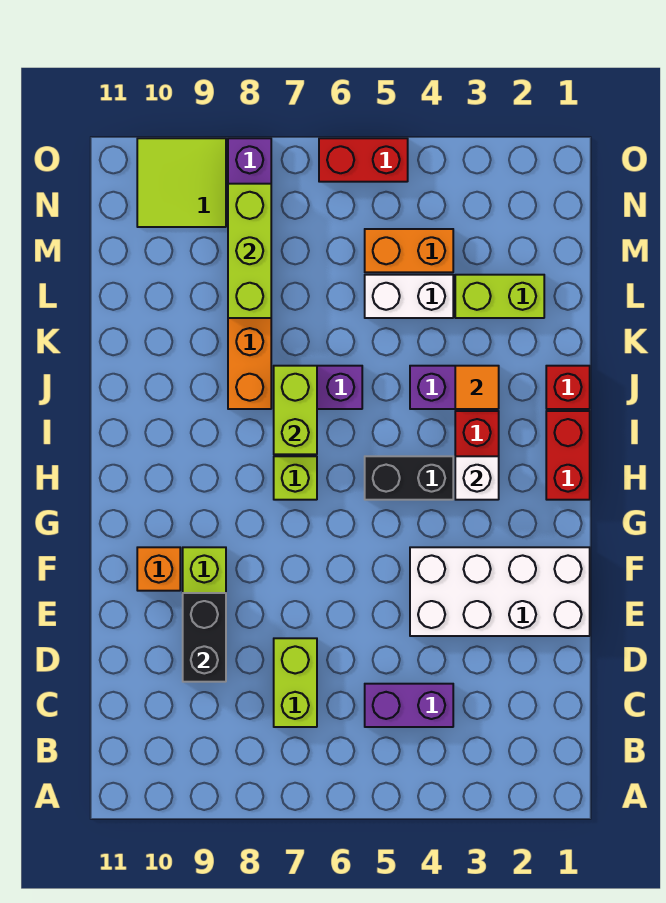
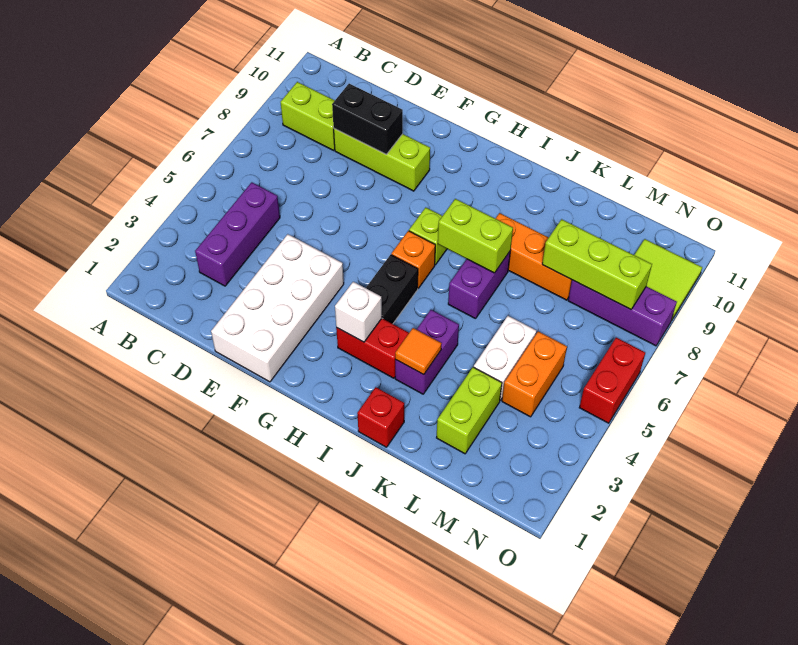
purple brick C4:C5 level 1 -> purple brick C3:C5 level 1
lime brick C7:D7 level 1 -> lime brick B9:C9 level 1
orange brick F10 level 1 -> orange brick H6 level 1
red brick H1:I1 level 1 -> none

